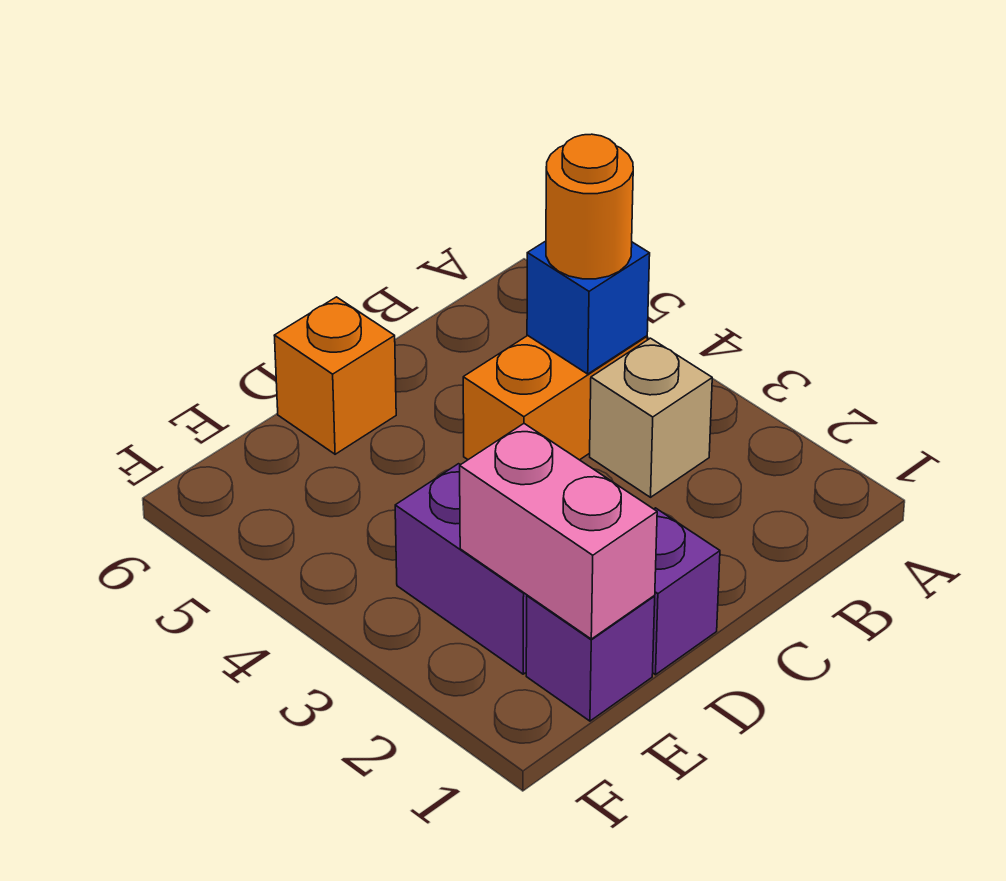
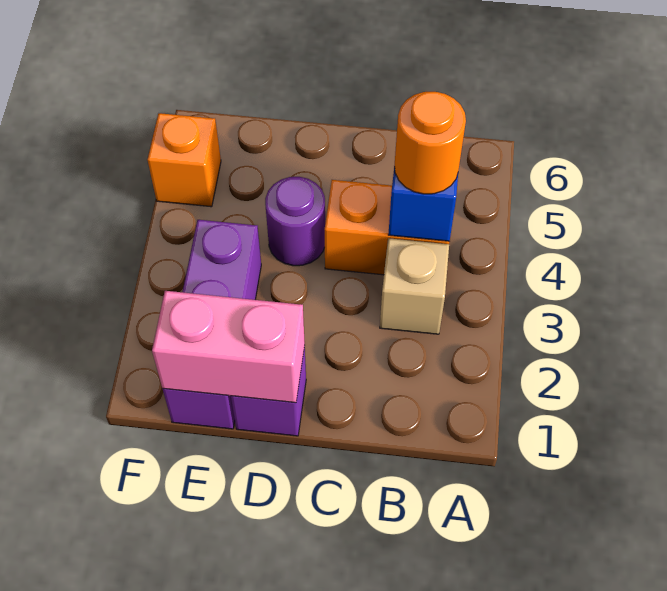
none -> purple round brick D4 level 1
orange brick D6 level 1 -> orange brick F5 level 1
pink brick E1:E2 level 2 -> pink brick D1:E1 level 2

